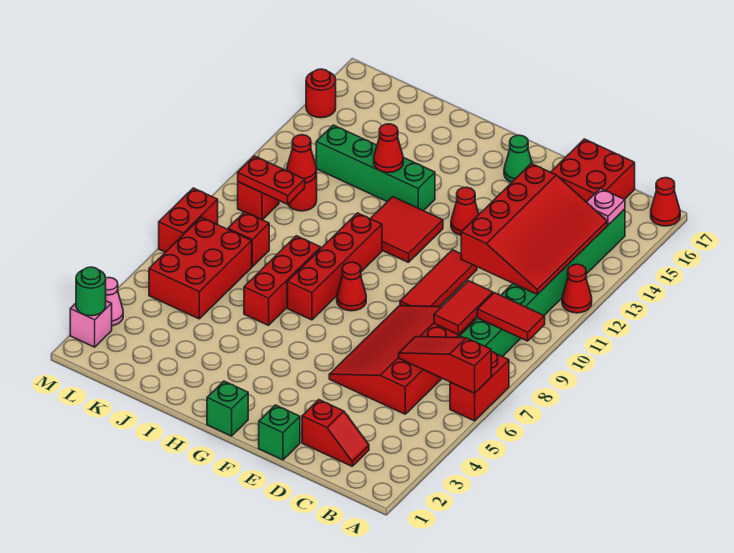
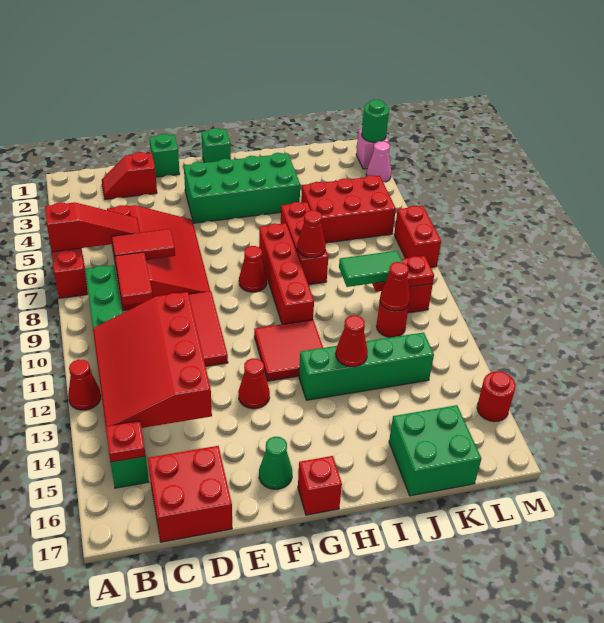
red tile A9:B9 level 2 -> red tile C7:D7 level 2
red cone A17 level 1 -> red cone I8 level 2
pink plate B15 level 2 -> red plate B15 level 2
none -> green brick F3:I4 level 1
none -> green tile J10:K10 level 3
none -> green brick J16:K17 level 1
red brick K5:L7 level 1 -> red brick J5:L6 level 1
red brick K8 level 1 -> red brick G17 level 1

